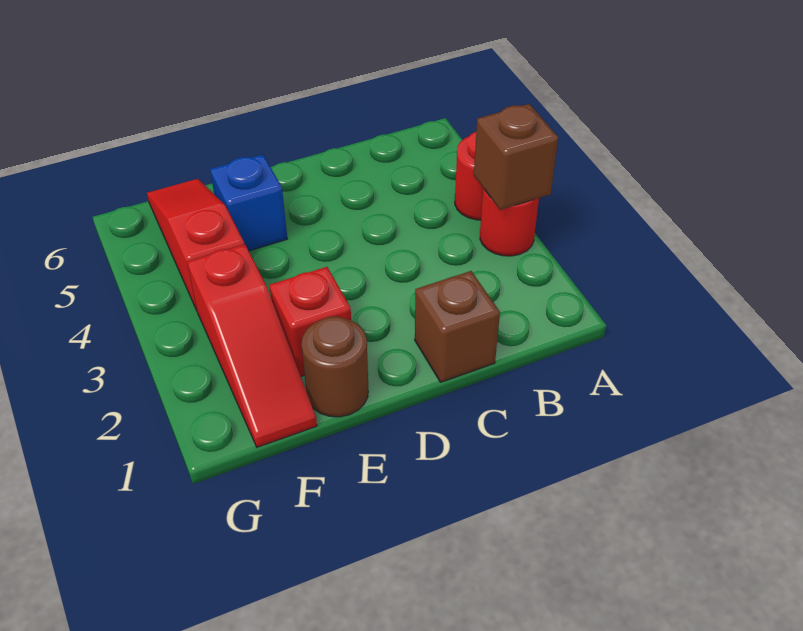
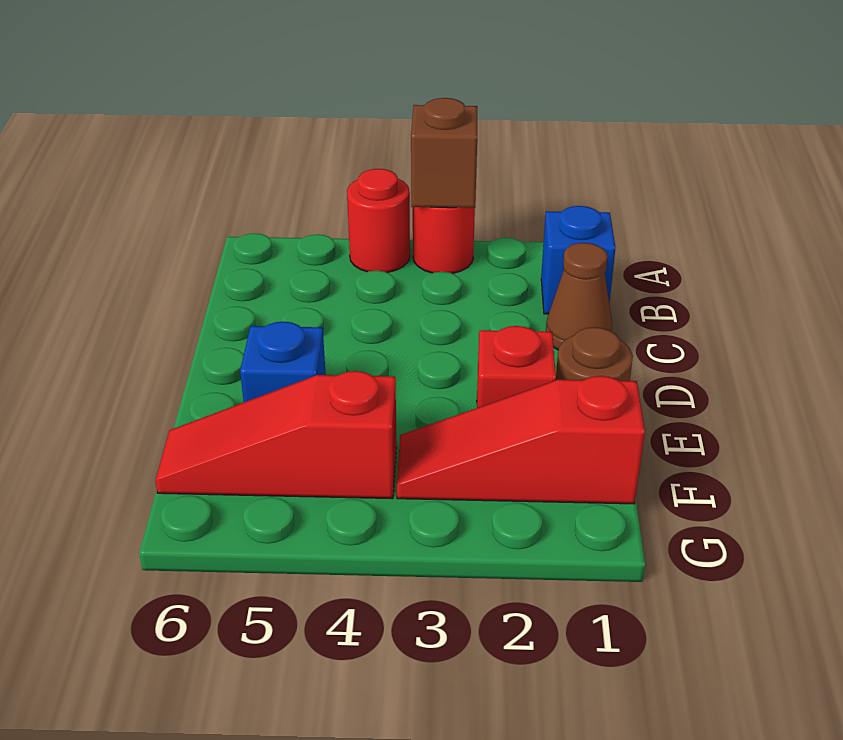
none -> blue brick B1 level 1
brown brick C1 level 1 -> brown cone C1 level 1
red slope F1:F3 level 1 top 3 -> red slope F1:F3 level 1 top 1

